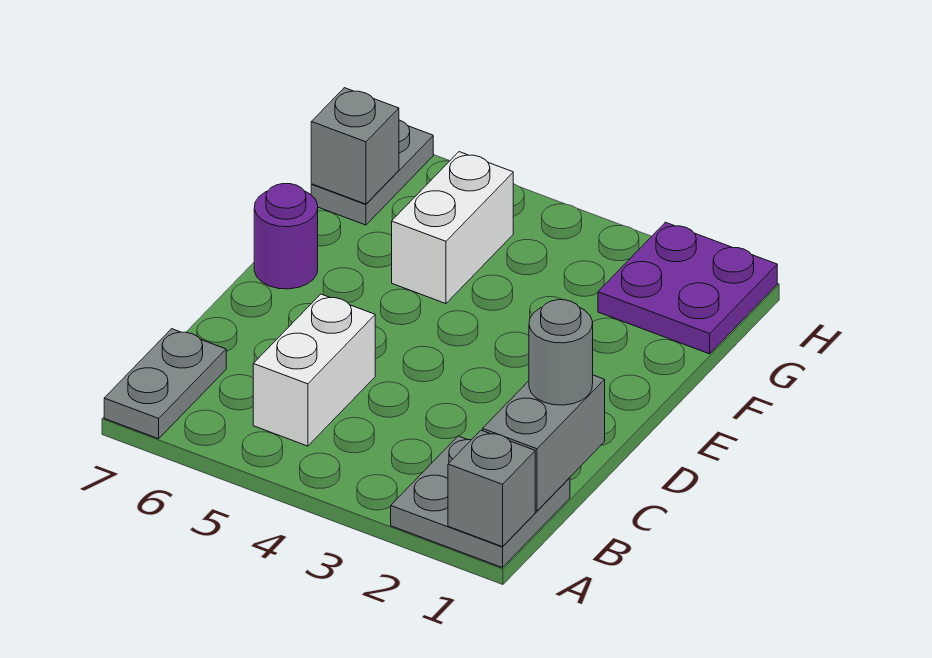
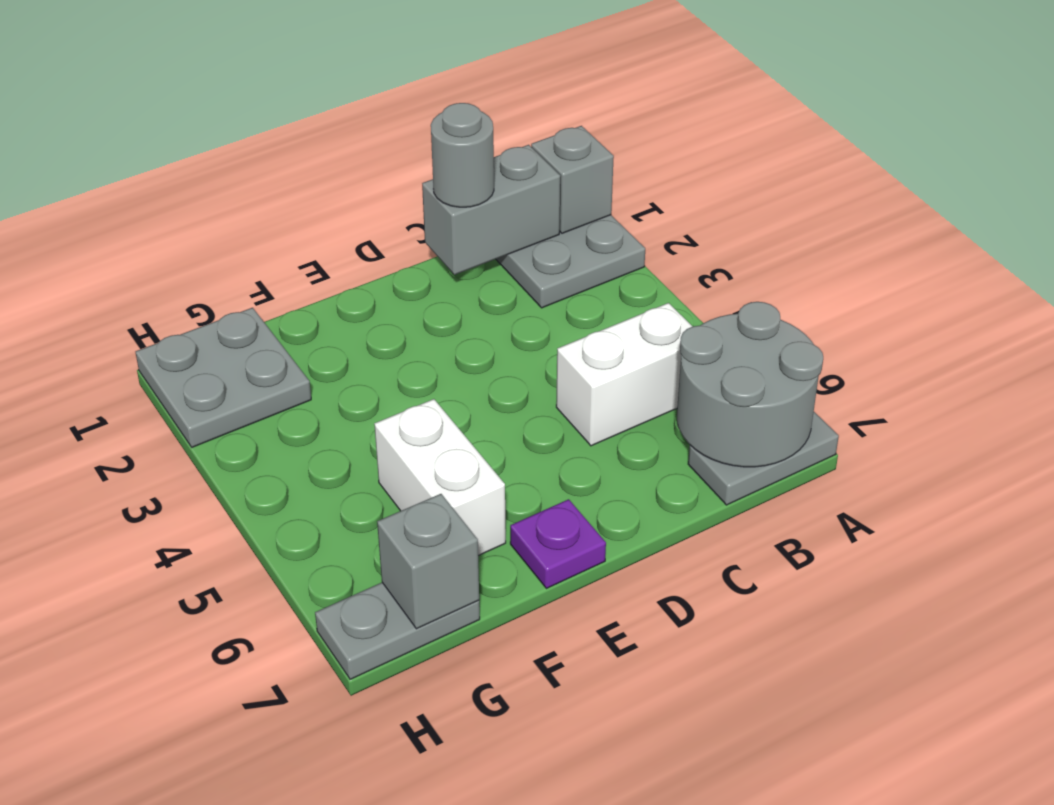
none -> grey round brick A6:B7 level 2
purple round brick E7 level 1 -> purple plate E7 level 1
white brick F5:G5 level 1 -> white brick F5:F6 level 1
purple plate G1:H2 level 1 -> grey plate G1:H2 level 1

